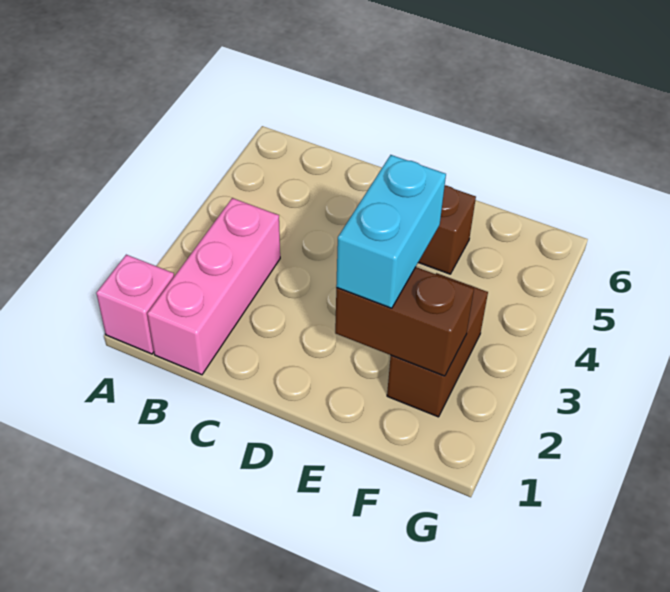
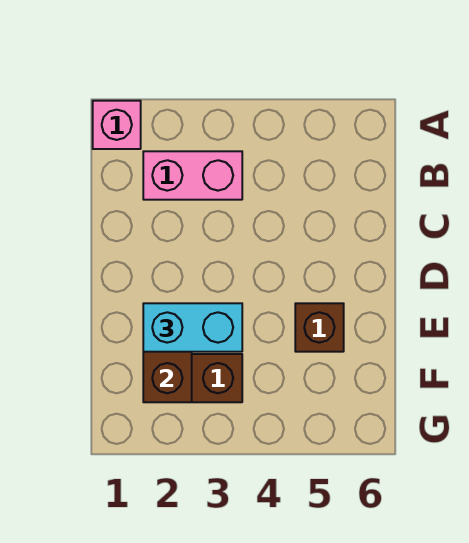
pink brick B1:B3 level 1 -> pink brick B2:B3 level 1

